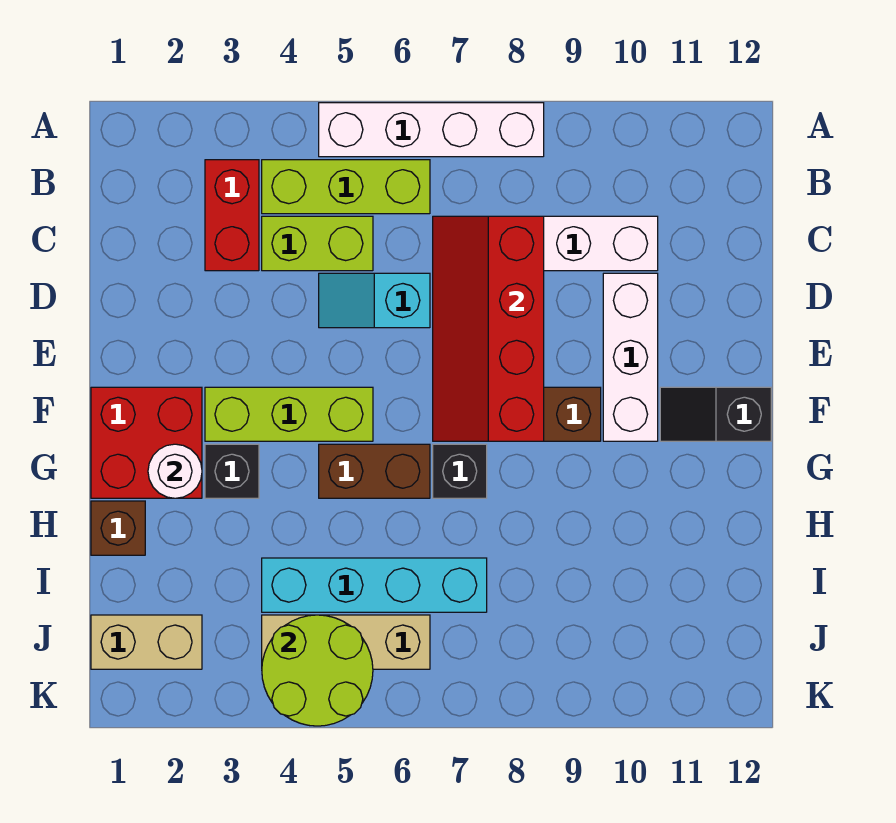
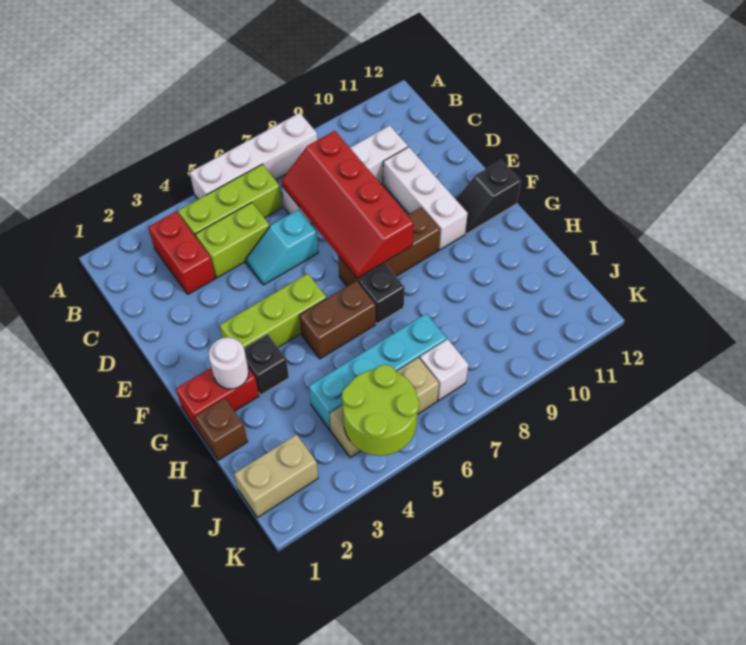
red brick F1:G2 level 1 -> red brick G1:G2 level 1
none -> white brick J7 level 1

